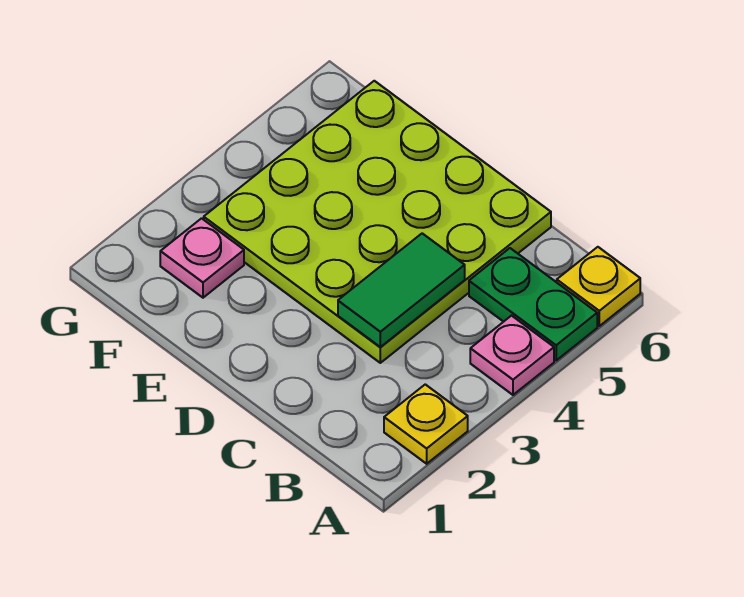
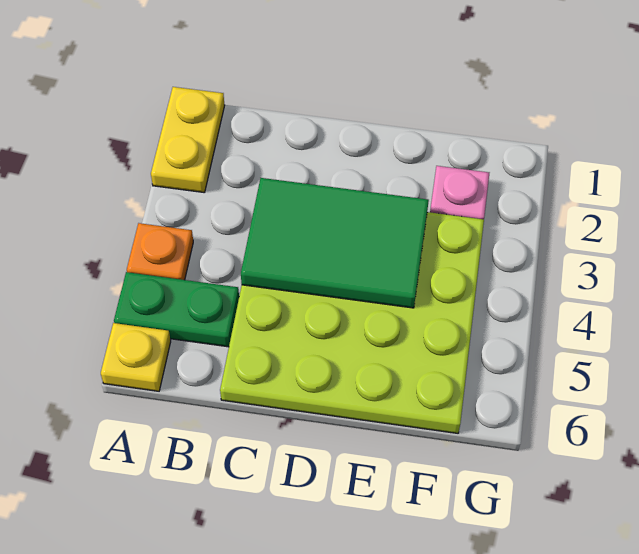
yellow plate A2 level 1 -> yellow plate A1:A2 level 1
pink plate A4 level 1 -> orange plate A4 level 1
green tile C3:C4 level 2 -> green tile C3:E4 level 2

